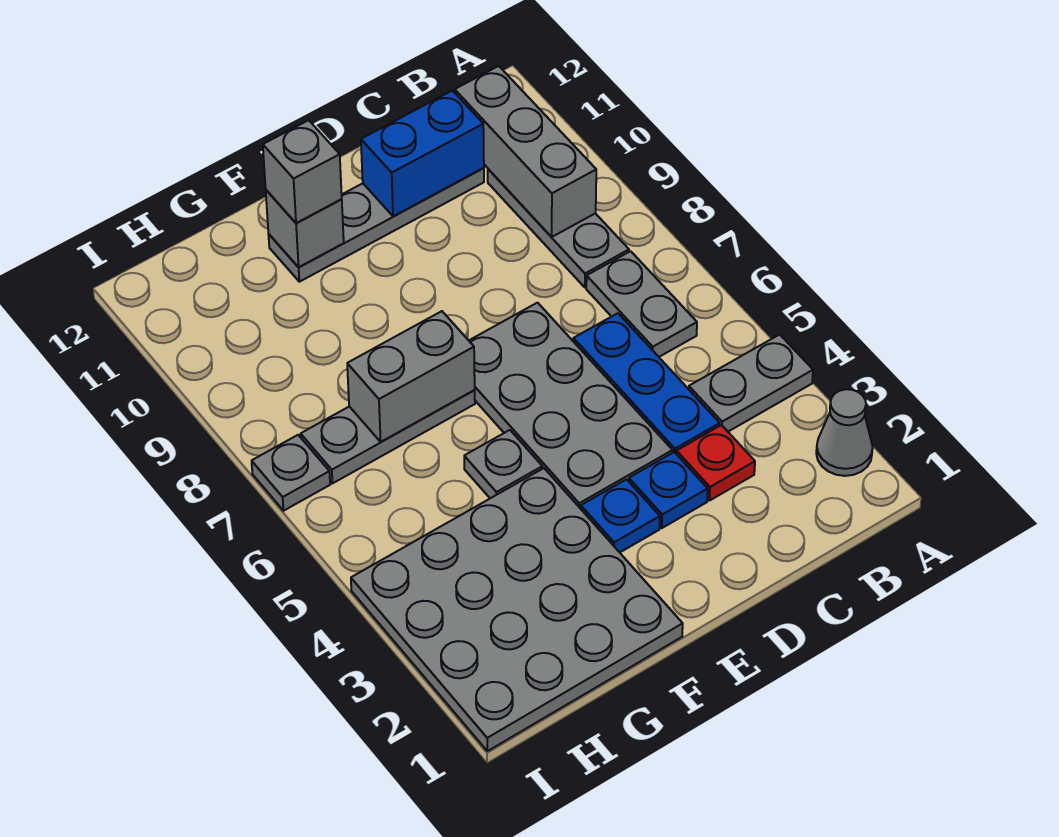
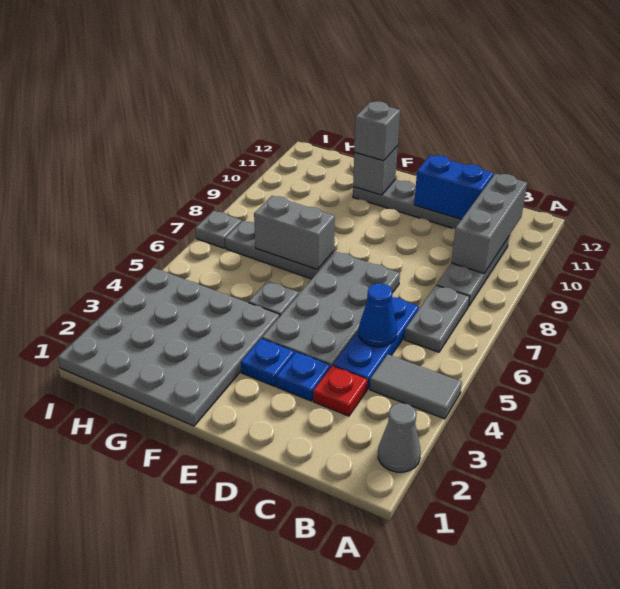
grey plate A4:B4 level 1 -> grey tile A4:B4 level 1
none -> blue cone C5 level 2

